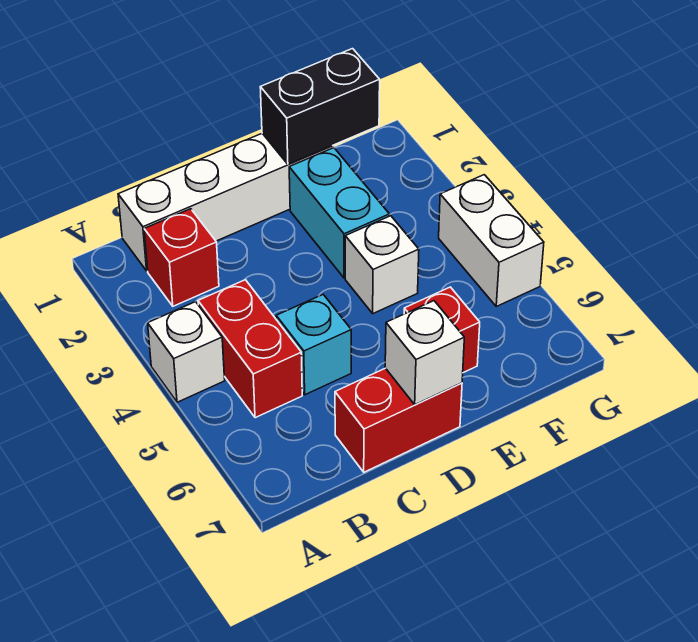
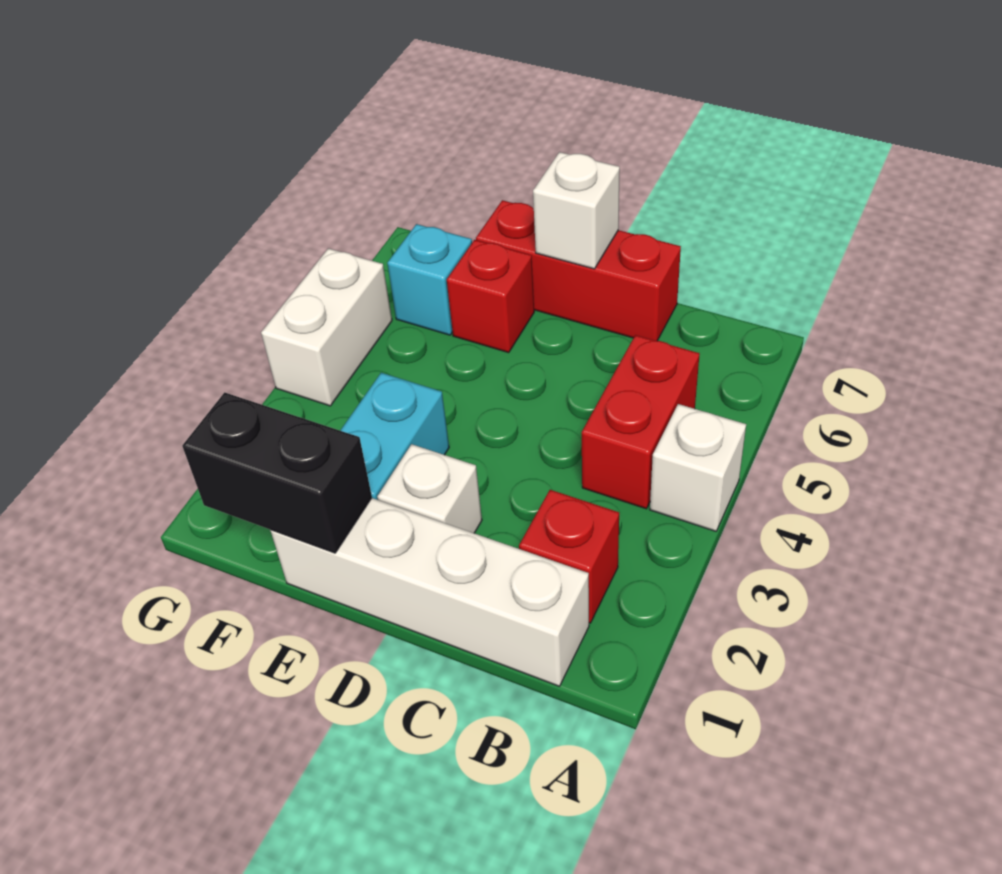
cyan brick C5 level 1 -> cyan brick F6 level 1
red brick C7:D7 level 1 -> red brick C7:E7 level 1
white brick E4 level 1 -> white brick D2 level 1

